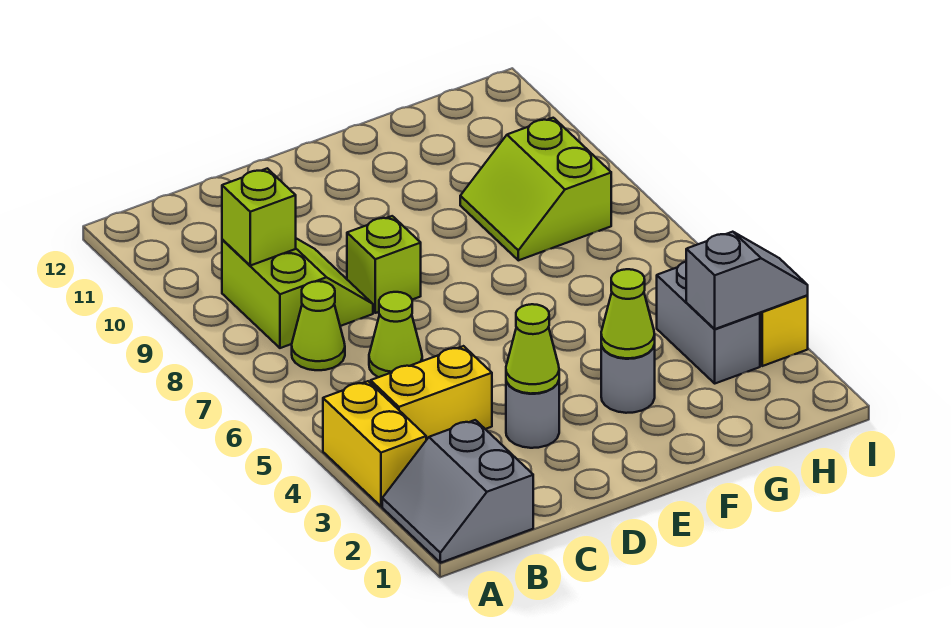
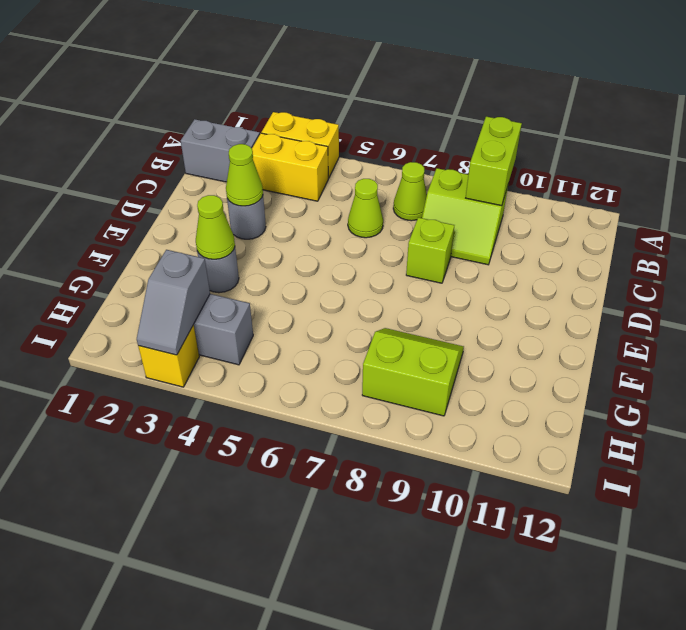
yellow brick B4:C4 level 1 -> yellow brick B3:B4 level 1
lime brick B9 level 2 -> lime brick A9:B9 level 2

